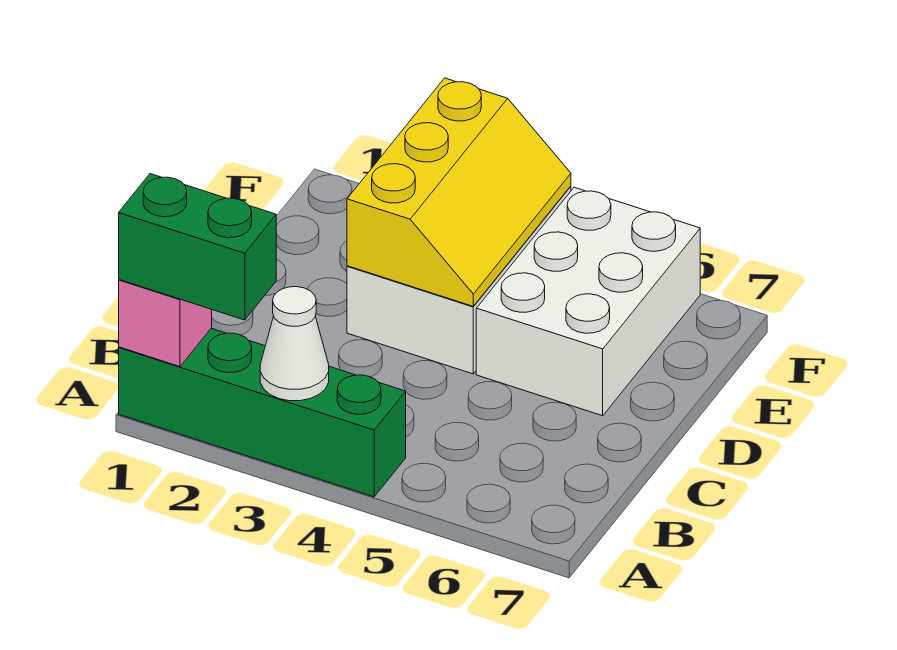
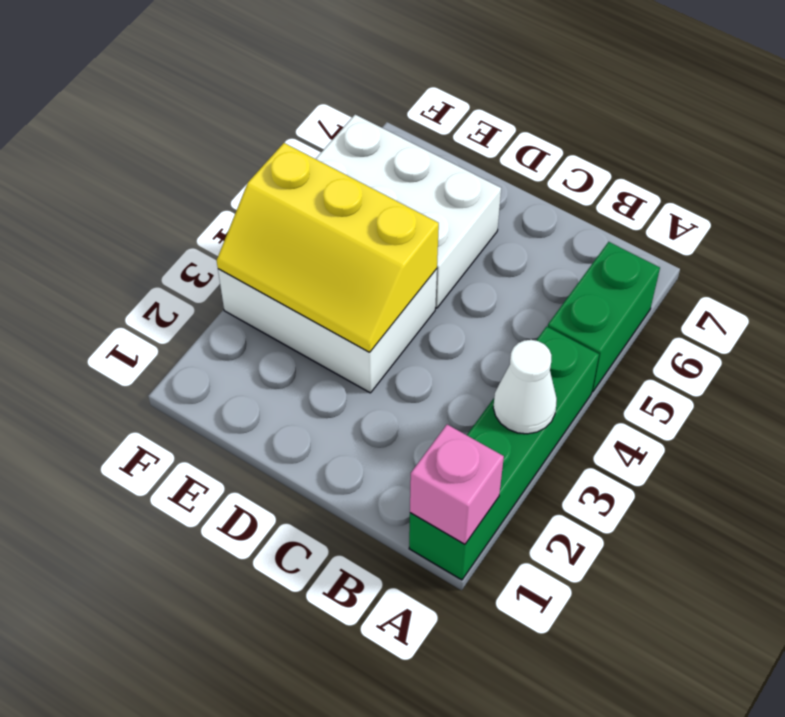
green brick A1:A2 level 3 -> green brick A5:A6 level 1
yellow slope D3:F4 level 2 top 3 -> yellow slope D3:F4 level 2 top 4

